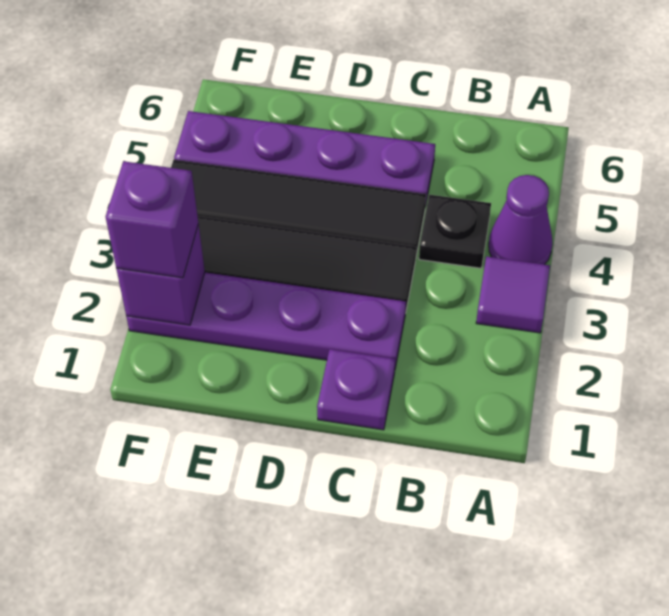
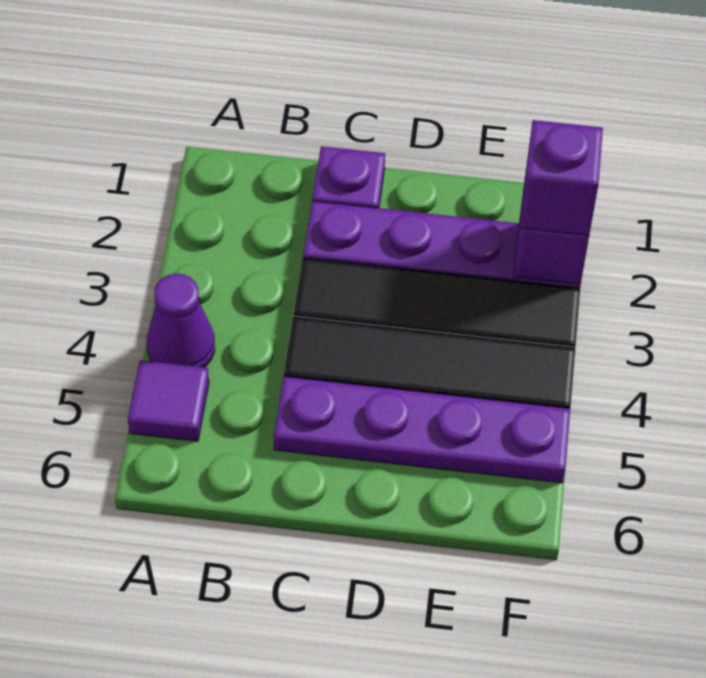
purple tile A3 level 1 -> purple tile A5 level 1
black plate B4 level 1 -> none

